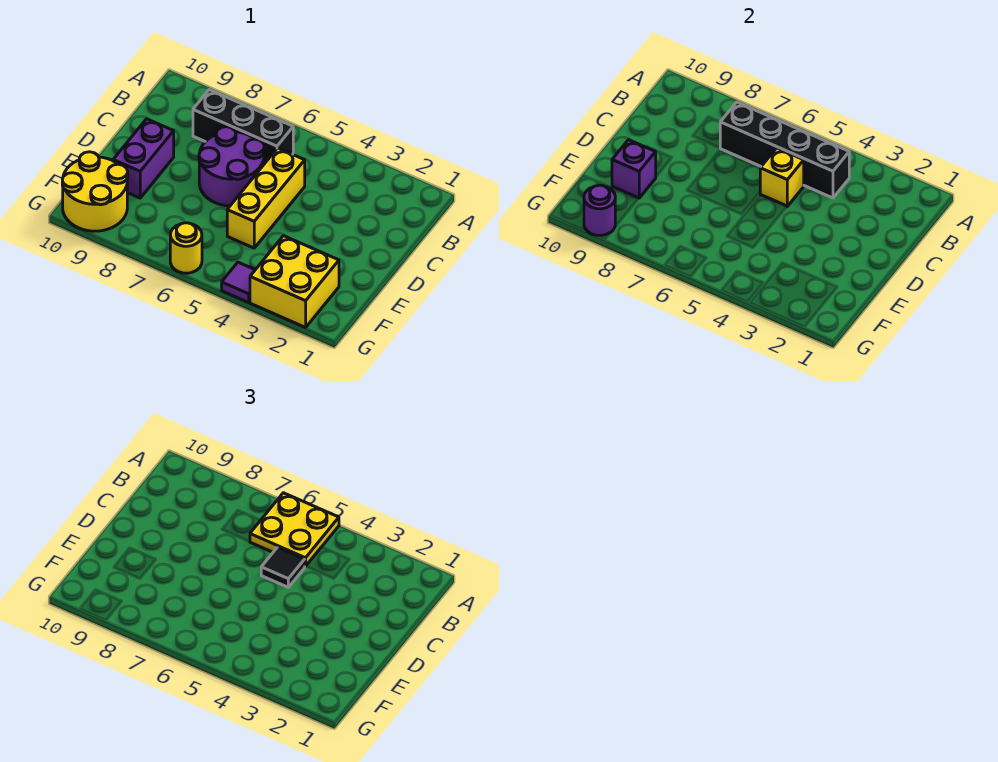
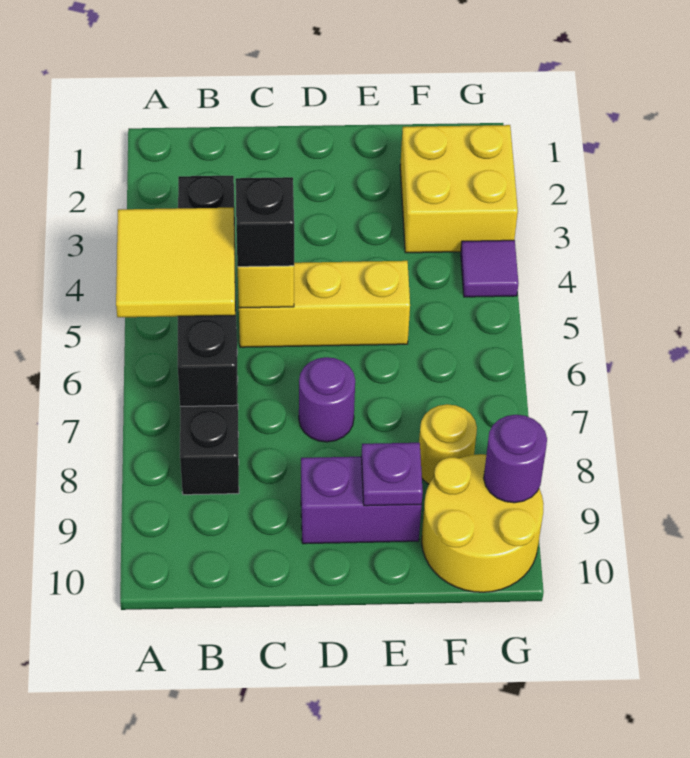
yellow plate A5:B6 level 3 -> yellow tile A5:B6 level 3
black tile C5 level 3 -> black brick C5 level 3
purple round brick C6:D7 level 1 -> purple round brick D7 level 1
purple brick E9 level 2 -> purple plate E9 level 2
yellow round brick G6 level 1 -> yellow round brick F8 level 1

